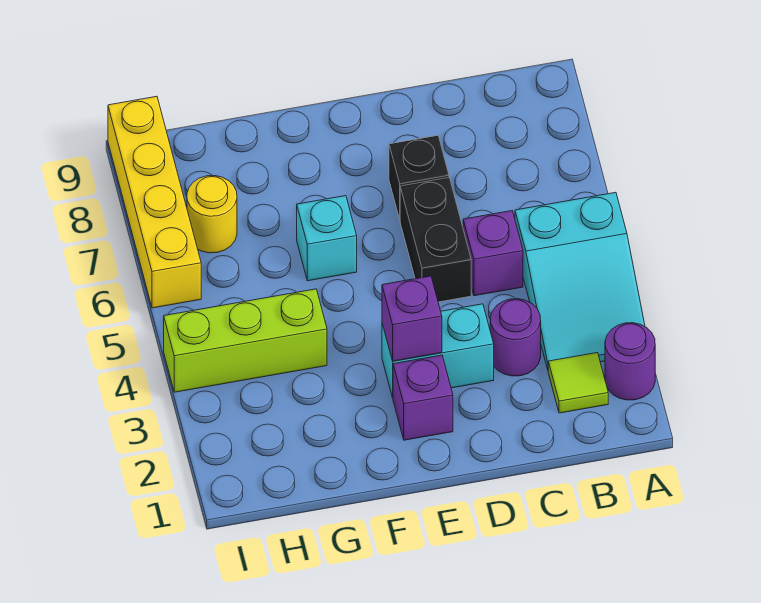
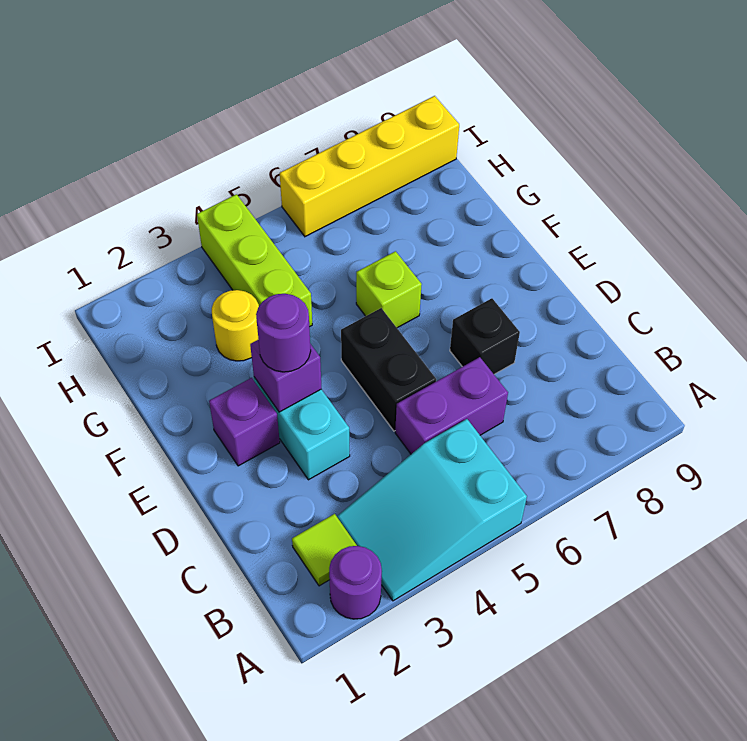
purple round brick C3 level 1 -> purple round brick E3 level 3
purple brick C5 level 1 -> purple brick C5:C6 level 1
black brick D5:D6 level 1 -> black brick D5:E5 level 1
cyan brick F6 level 1 -> lime brick F6 level 1
yellow round brick H7 level 1 -> yellow round brick G3 level 1

